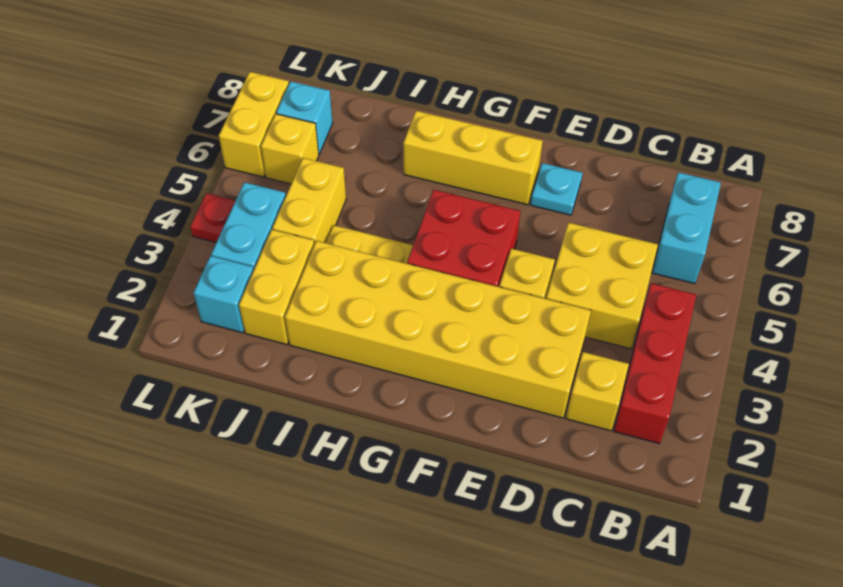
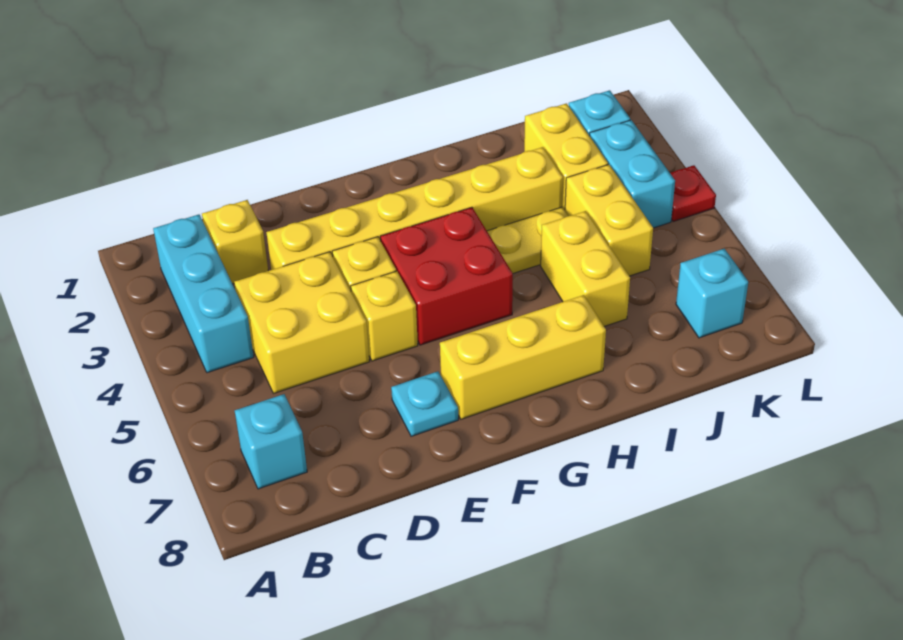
red brick B2:B4 level 1 -> cyan brick B2:B4 level 1
cyan brick B6:B7 level 1 -> cyan brick B7 level 1
yellow brick D2:I3 level 1 -> yellow brick D3:I3 level 1
yellow brick K6 level 1 -> yellow brick E5 level 1
yellow brick L6:L7 level 1 -> yellow brick I5:I6 level 1

